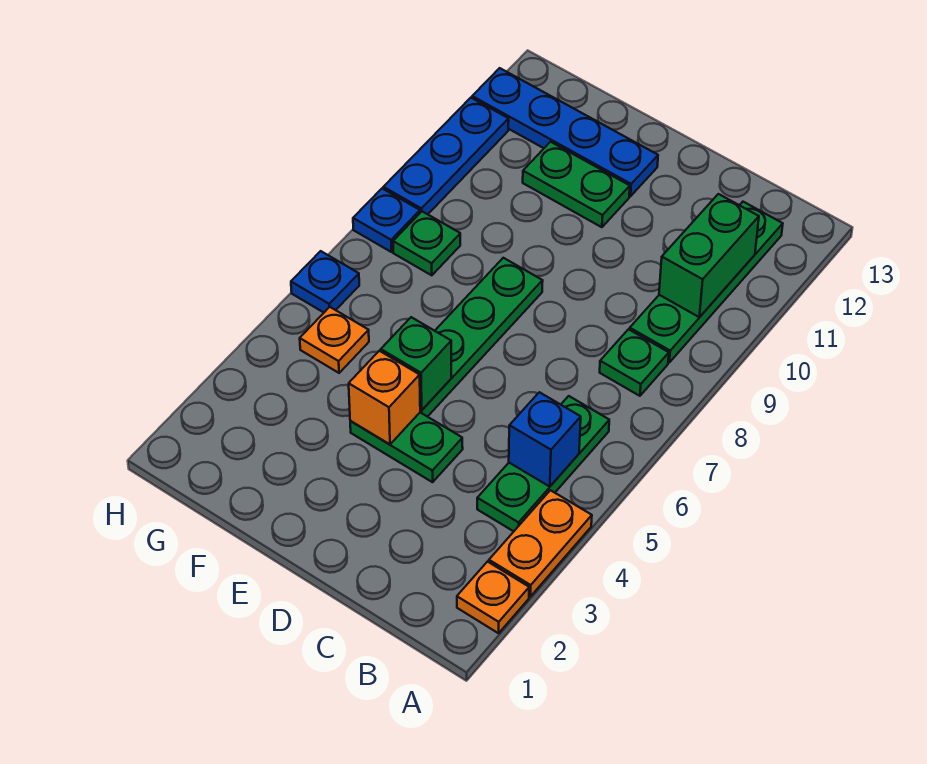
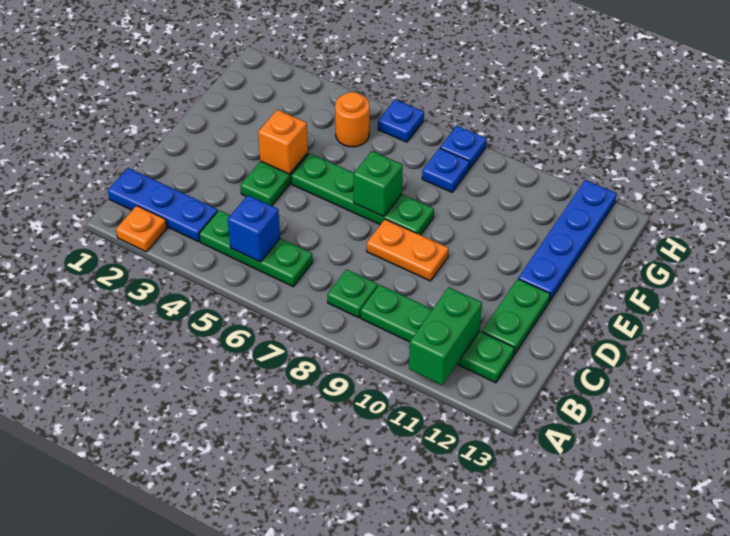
orange plate A3:A4 level 1 -> orange plate D8:D9 level 1
green brick B10:B11 level 2 -> green brick A11:B11 level 2
green brick E5 level 2 -> green brick E7 level 2
green plate E11:F11 level 1 -> green plate C12:D12 level 1
orange plate G5 level 1 -> orange round brick G5 level 1
green plate G8 level 1 -> blue plate G8 level 1
blue plate H9:H11 level 1 -> blue plate B1:B3 level 1

